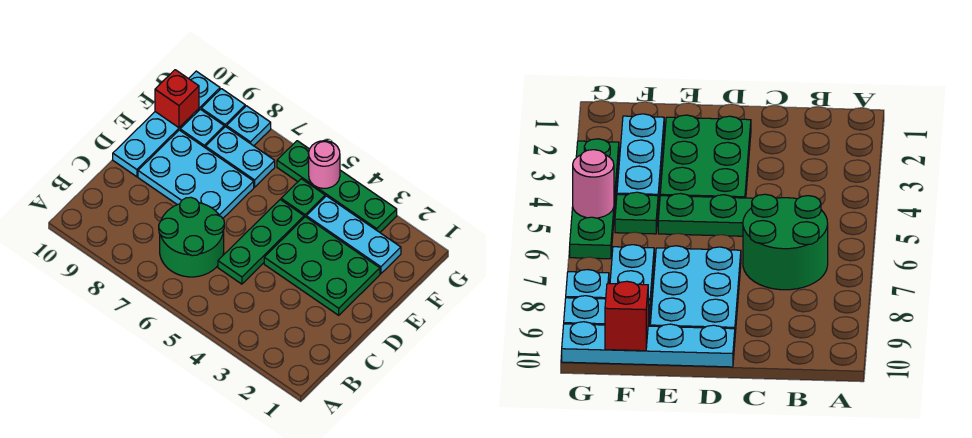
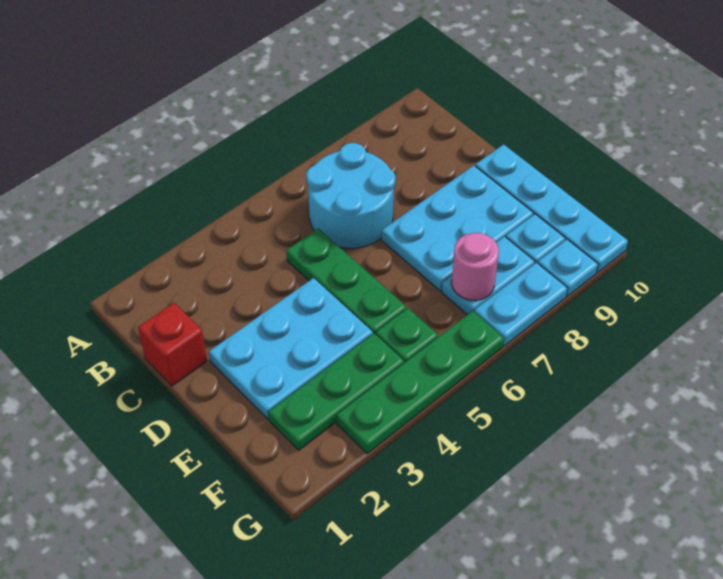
green round brick B6:C7 level 1 -> cyan round brick B6:C7 level 1
green plate D2:E4 level 1 -> cyan plate D2:E4 level 1
cyan plate F2:F4 level 1 -> green plate F2:F4 level 1
red brick F10 level 2 -> red brick C1 level 1
pink round brick G5 level 2 -> pink round brick F7 level 2
cyan plate G8 level 1 -> cyan plate G7:G8 level 1

